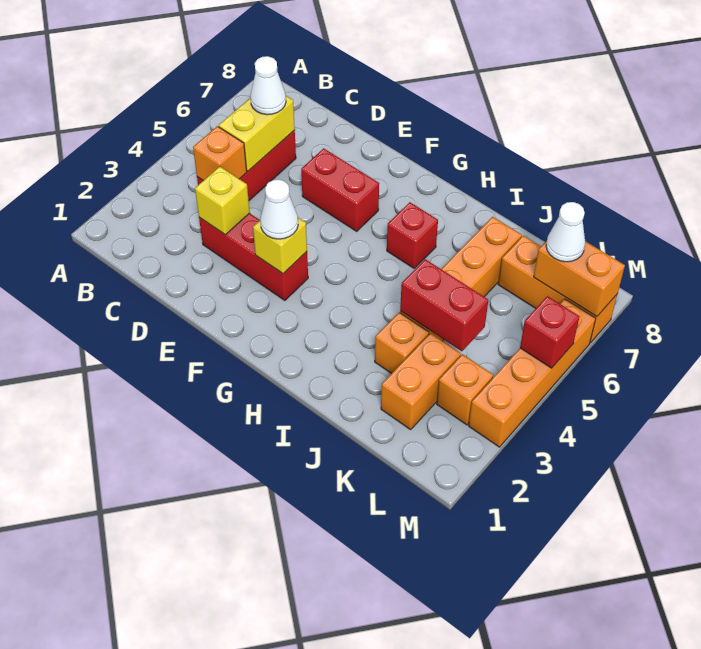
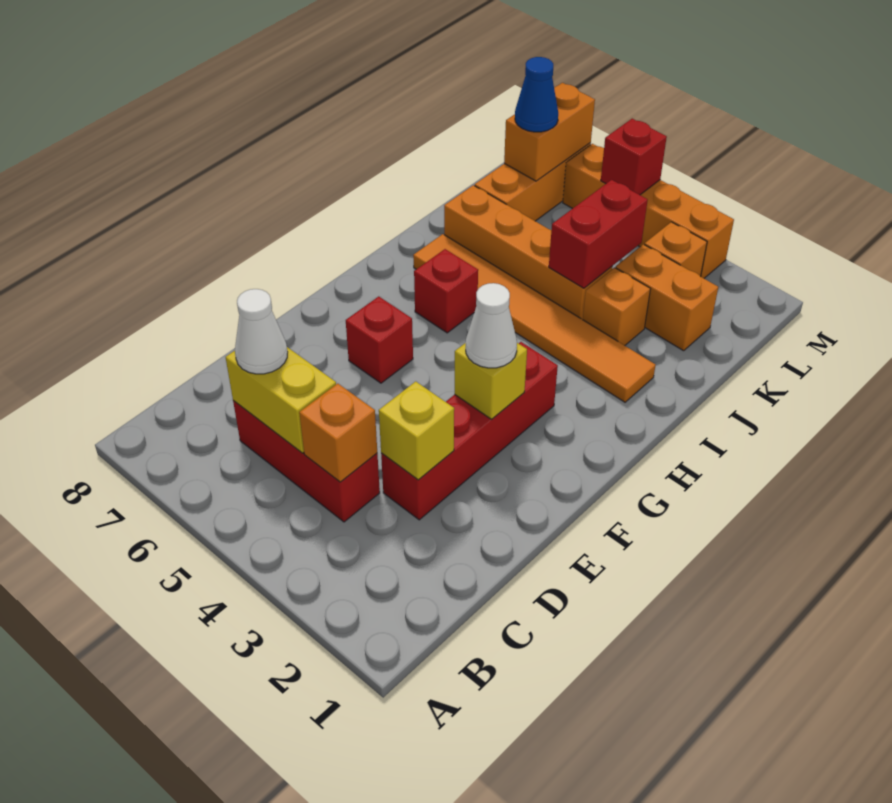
red brick D3:F3 level 1 -> red brick D3:G3 level 1
red brick E6:F6 level 1 -> red brick F6 level 1
none -> orange tile I2:I7 level 1
white cone L7 level 3 -> blue cone L7 level 3

